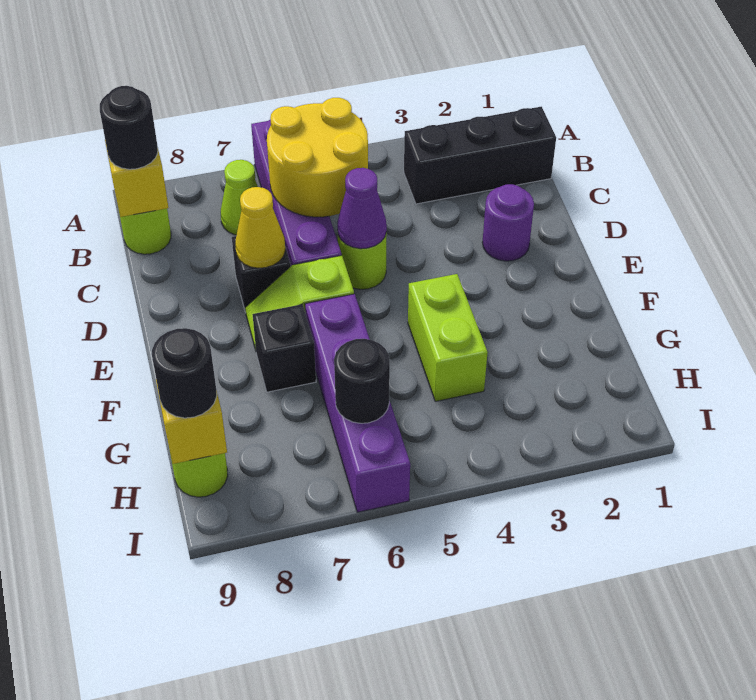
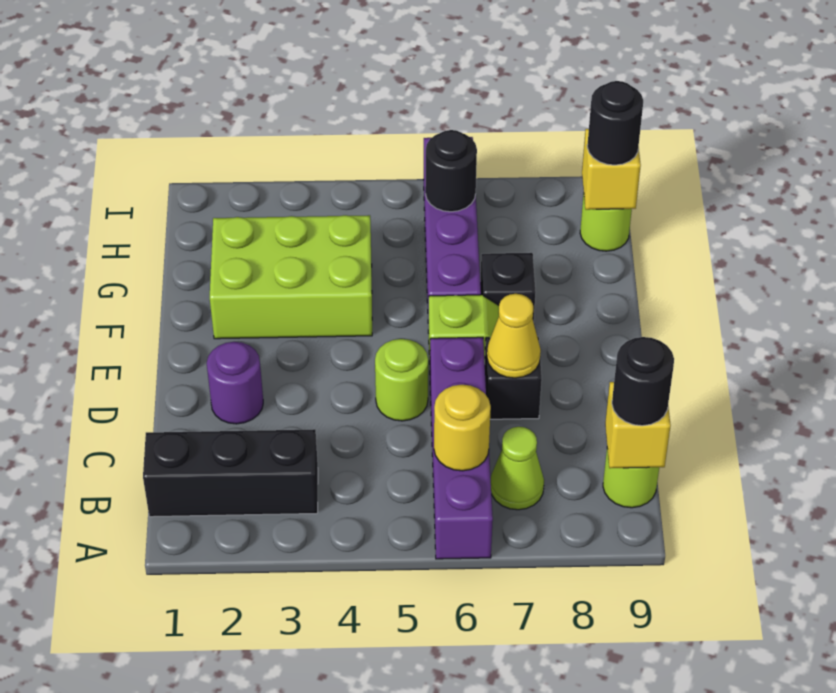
yellow round brick B5:C6 level 2 -> yellow round brick B6 level 2
purple cone D5 level 2 -> none
lime brick F4:G4 level 1 -> lime brick F2:G4 level 1

